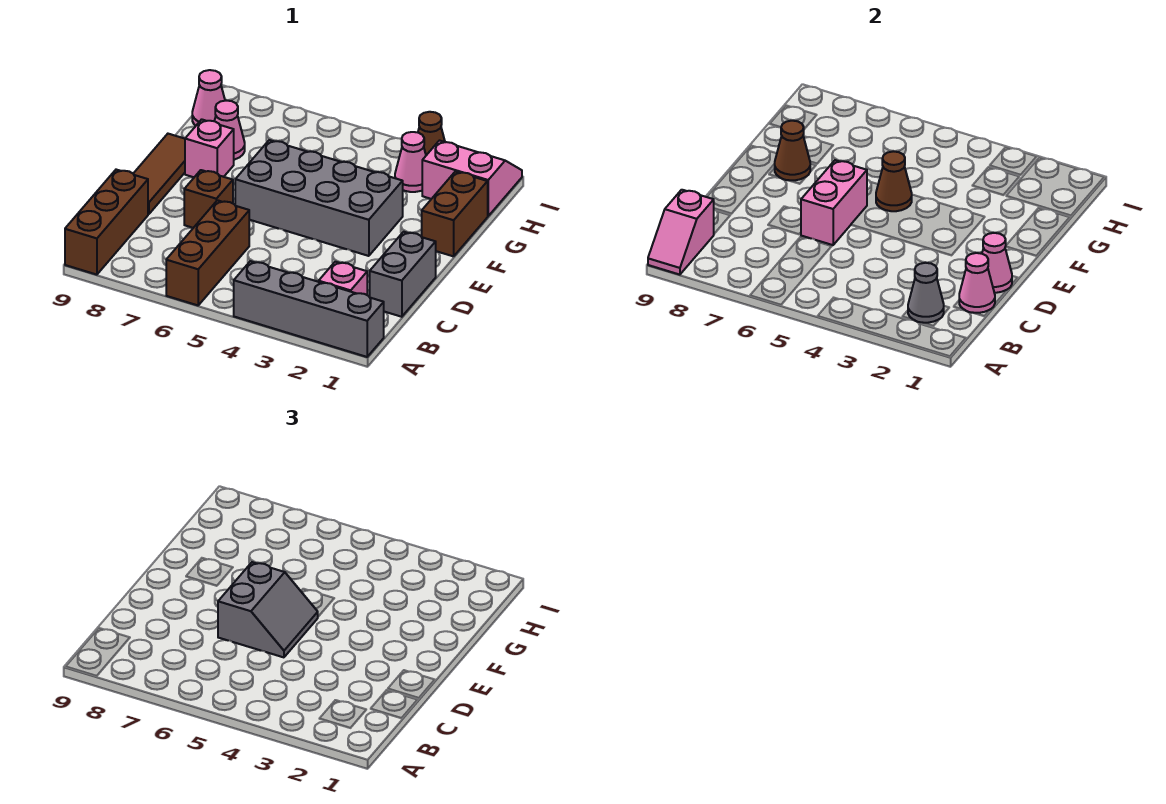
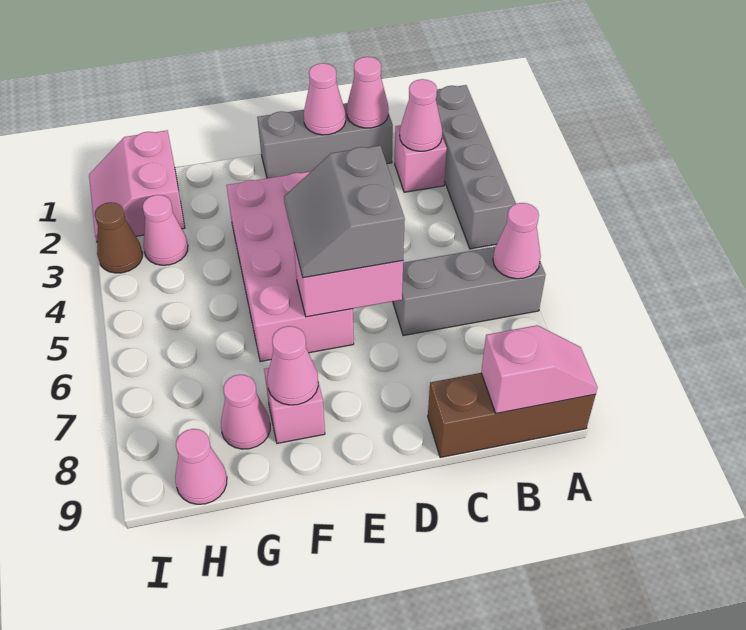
brown brick A6:C6 level 1 -> grey brick A6:C6 level 1
none -> pink cone A6 level 2
grey cone B2 level 2 -> pink cone B2 level 2
grey brick C1:D1 level 1 -> grey brick C1:E1 level 1
grey slope D5:E6 level 3 top 6 -> grey slope D5:E6 level 3 top D
brown brick D7 level 1 -> none
brown tile D9:F9 level 1 -> none
grey brick E3:F6 level 1 -> pink brick E3:F6 level 1
brown brick F1:G1 level 1 -> none
brown cone F5 level 2 -> none
brown cone F8 level 2 -> pink cone F8 level 2

